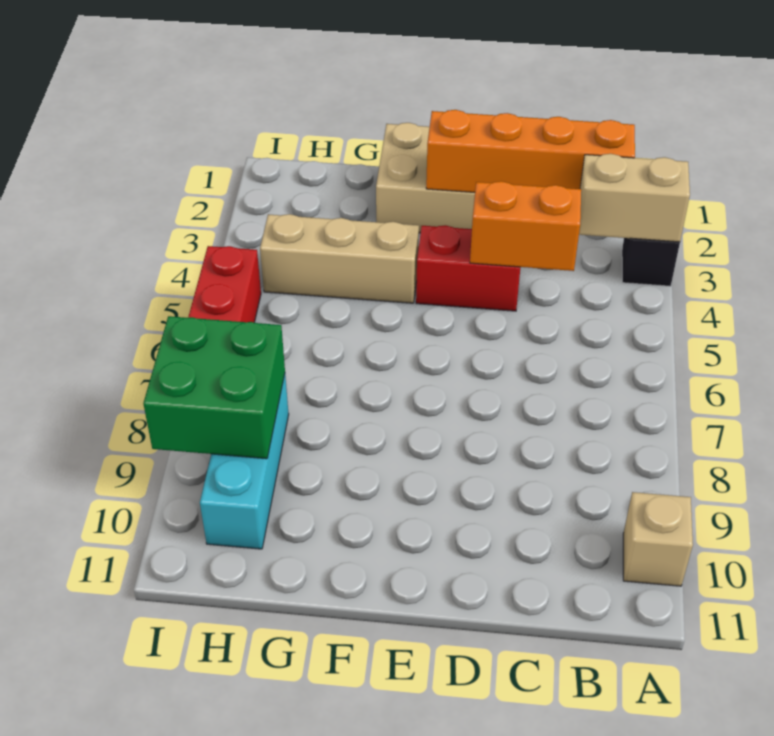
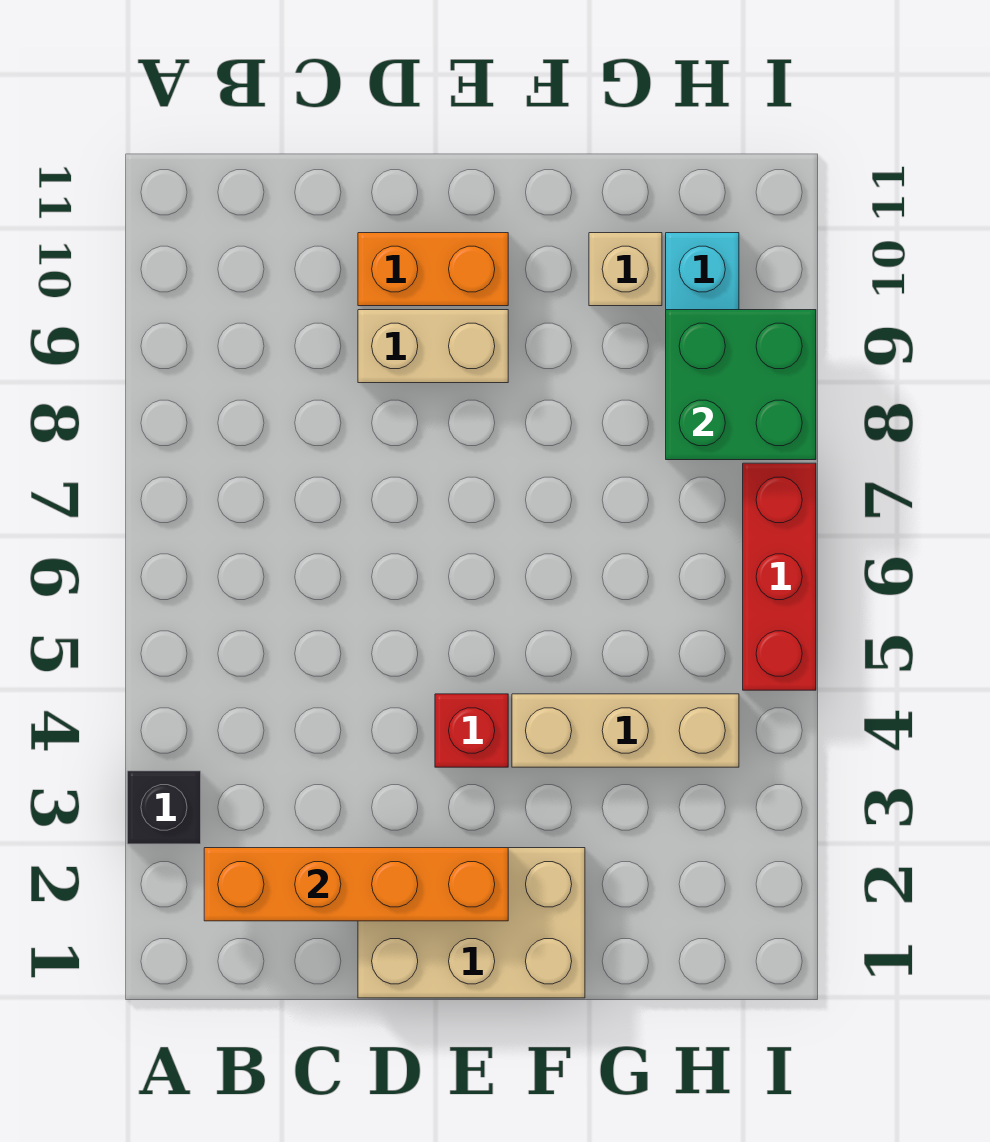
tan brick A3:B3 level 2 -> tan brick D9:E9 level 1
tan brick A10 level 1 -> tan brick G10 level 1
orange brick C4:D4 level 2 -> orange brick D10:E10 level 1
red brick D4:E4 level 1 -> red brick E4 level 1

